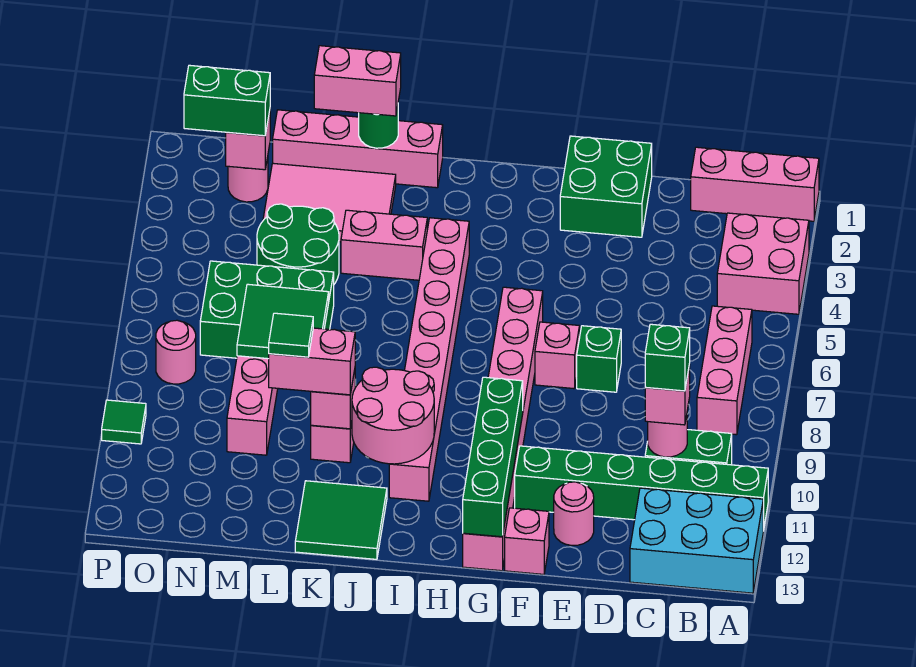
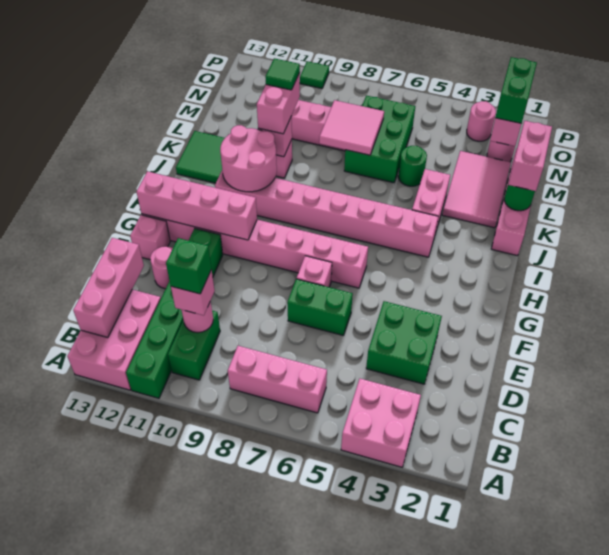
pink brick A1:C1 level 1 -> pink brick B13:D13 level 2
cyan brick A12:C13 level 1 -> pink brick A12:C13 level 1
green brick E1:F2 level 1 -> green brick D3:E4 level 1
green brick E7 level 1 -> green brick E6:E7 level 1
green brick G10:G13 level 2 -> pink brick G10:G13 level 2
green round brick L4:M5 level 1 -> green round brick L5 level 1
green tile L7:M8 level 2 -> pink tile L7:M8 level 2
pink round brick O8 level 1 -> pink round brick O3 level 1

